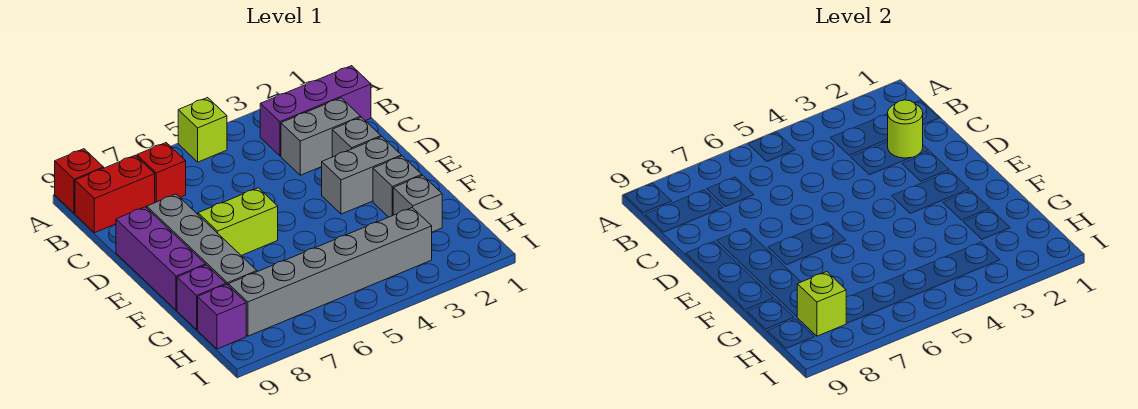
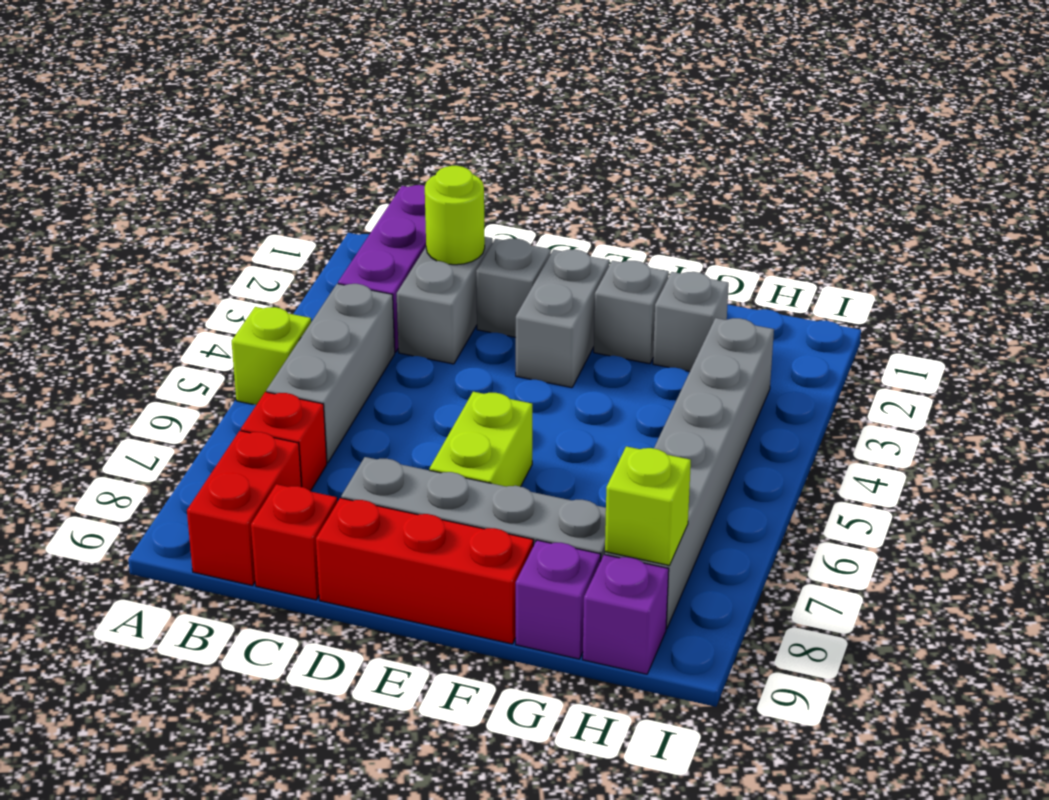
red brick A9 level 1 -> red brick C9 level 1
none -> grey brick B4:B6 level 1
purple brick D9:F9 level 1 -> red brick D9:F9 level 1

